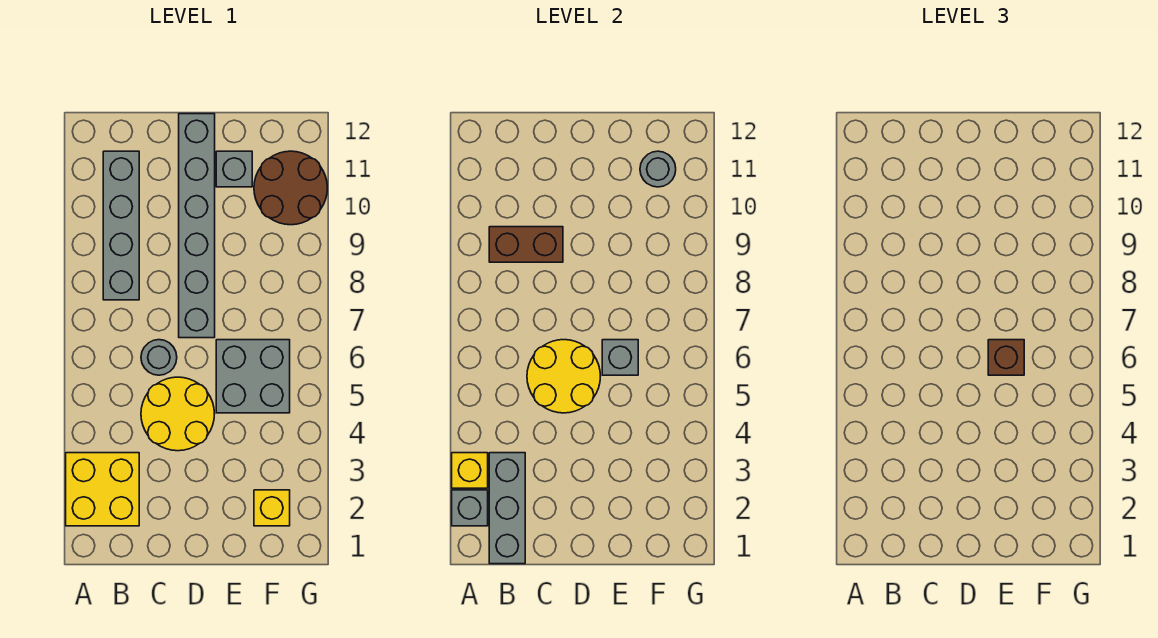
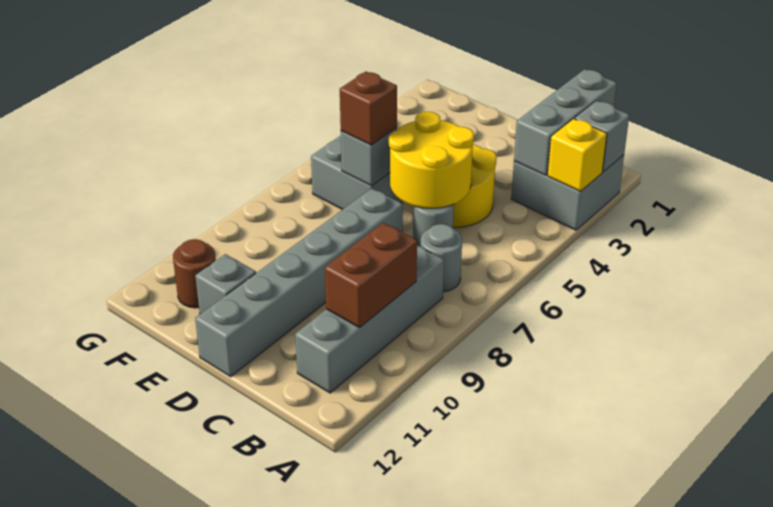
yellow brick A2:B3 level 1 -> grey brick A2:B3 level 1
brown brick B9:C9 level 2 -> brown brick B9:B10 level 2
yellow brick F2 level 1 -> none
brown round brick F10:G11 level 1 -> brown round brick F11 level 1
grey round brick F11 level 2 -> grey round brick B7 level 1

